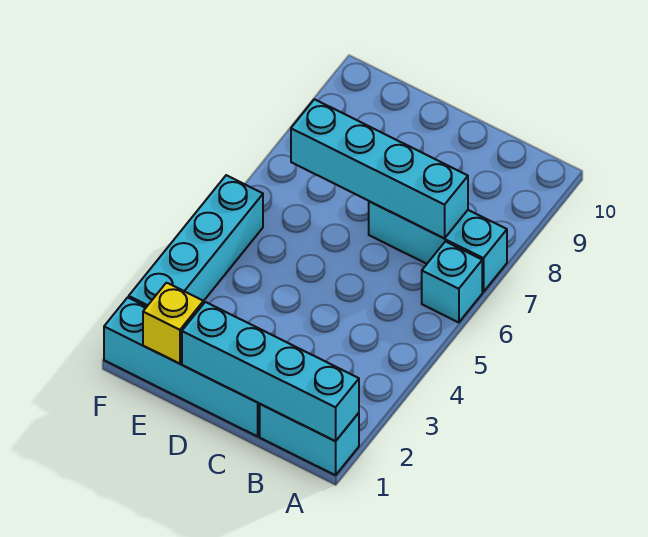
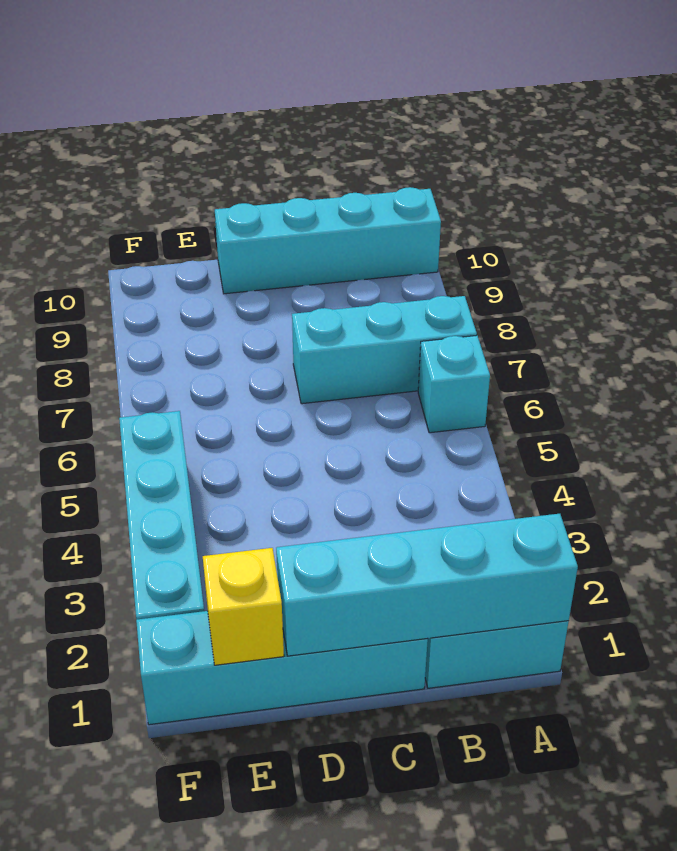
cyan brick B7:E7 level 2 -> cyan brick A10:D10 level 1

